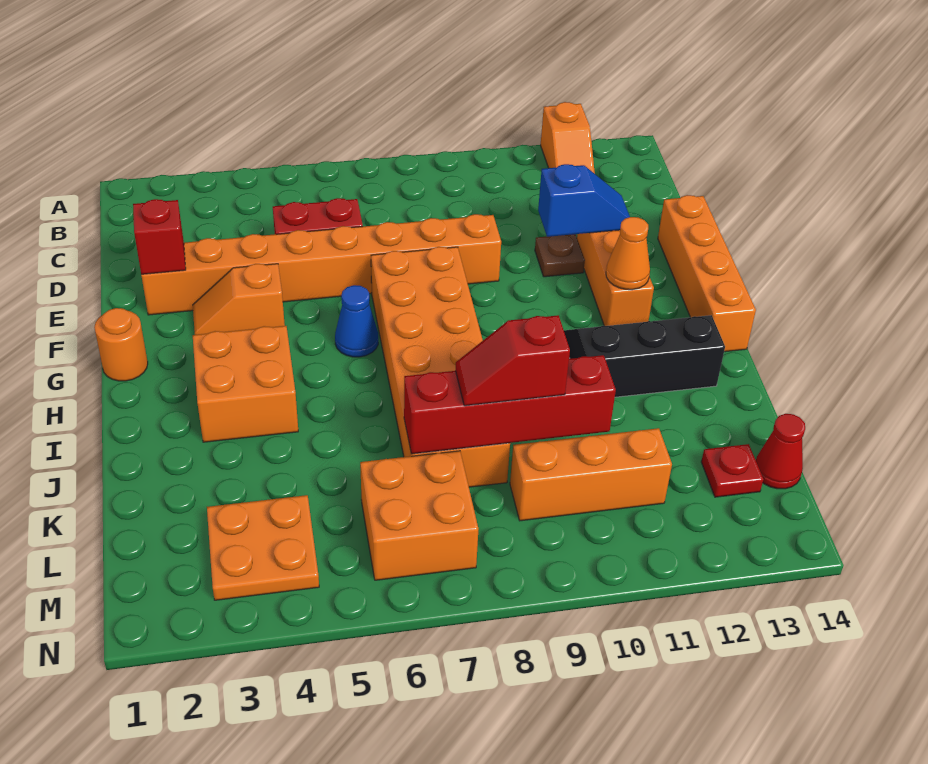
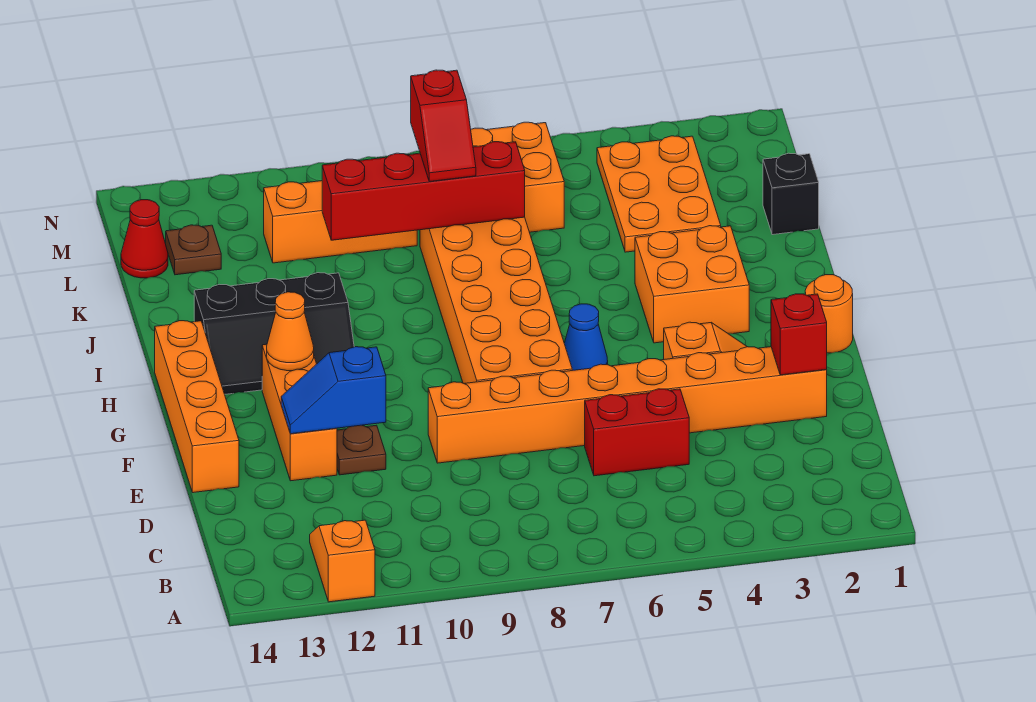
none -> black brick K1 level 1
red slope K8:K9 level 3 top 9 -> red slope K8:L8 level 3 top L
orange plate L3:M4 level 1 -> orange plate K3:M4 level 1
red plate L13 level 1 -> brown plate L13 level 1

